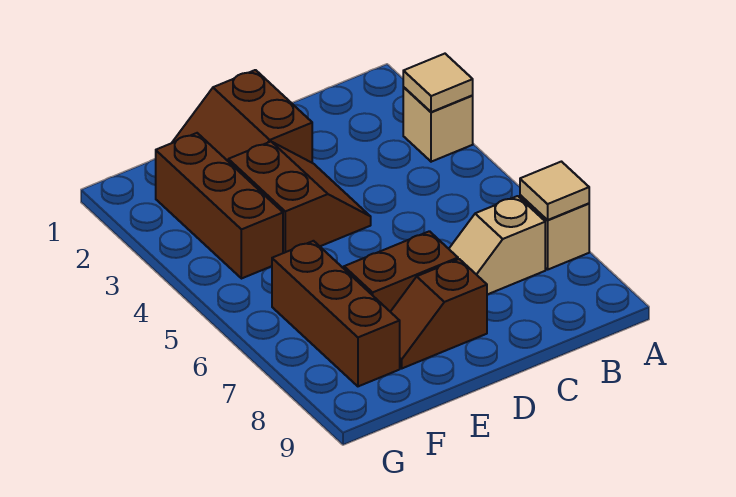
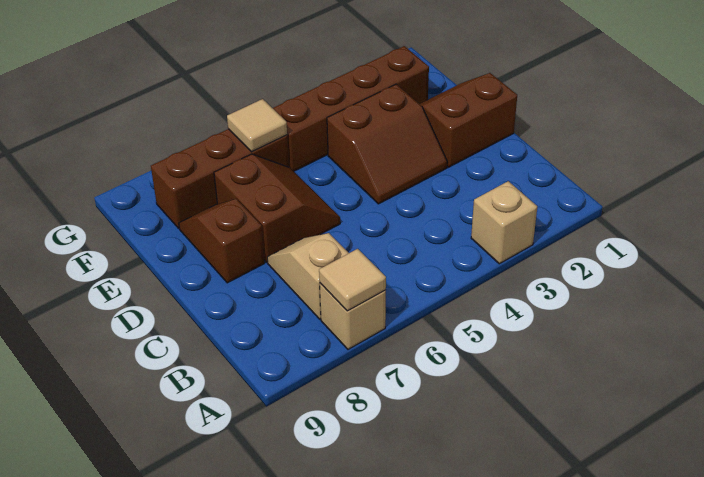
tan tile A3 level 2 -> tan tile F6 level 2
brown brick F2:F4 level 1 -> brown brick F2:F5 level 1

